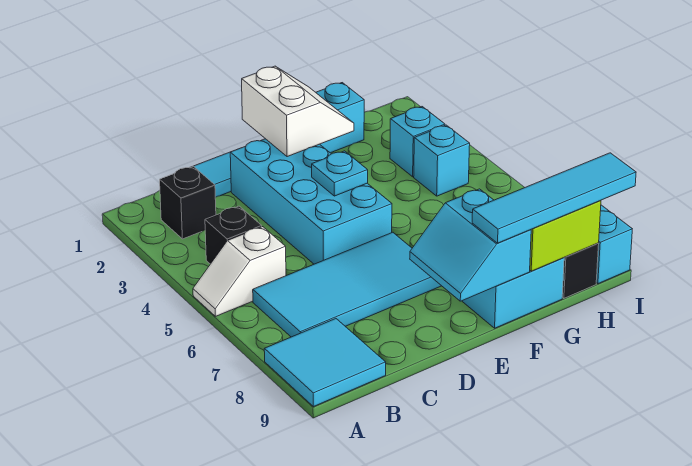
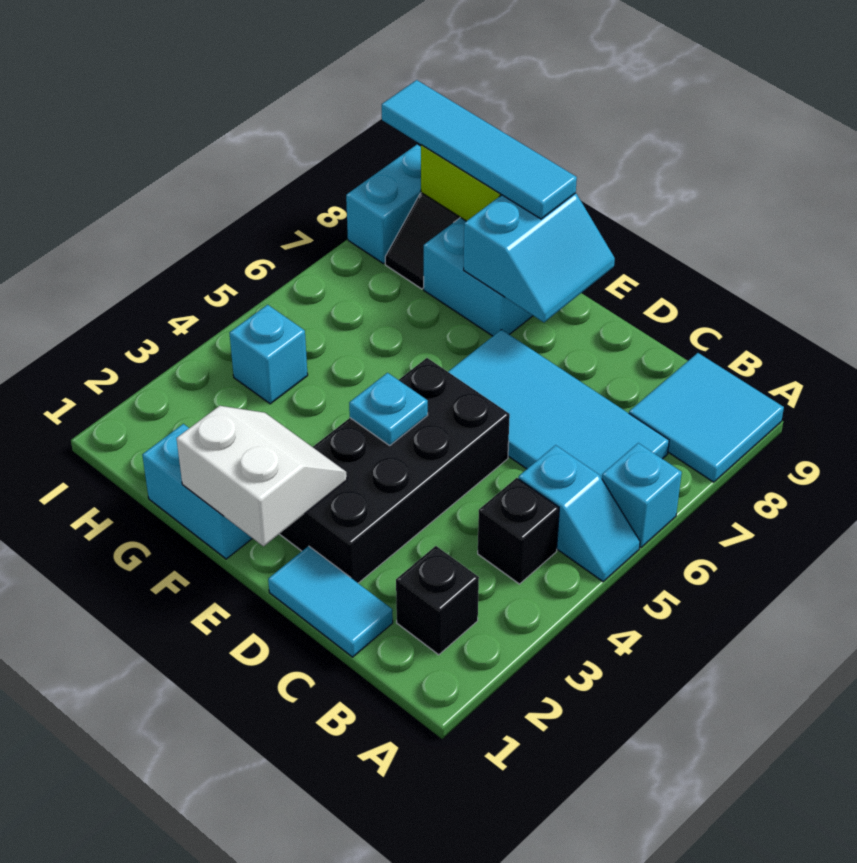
white slope A5:B5 level 1 top B -> cyan slope A5:B5 level 1 top B
cyan brick D2:E5 level 1 -> black brick D2:E5 level 1
white slope E1:F2 level 2 top E -> white slope E1:F2 level 2 top 1
cyan brick H3 level 1 -> cyan brick A6 level 1

